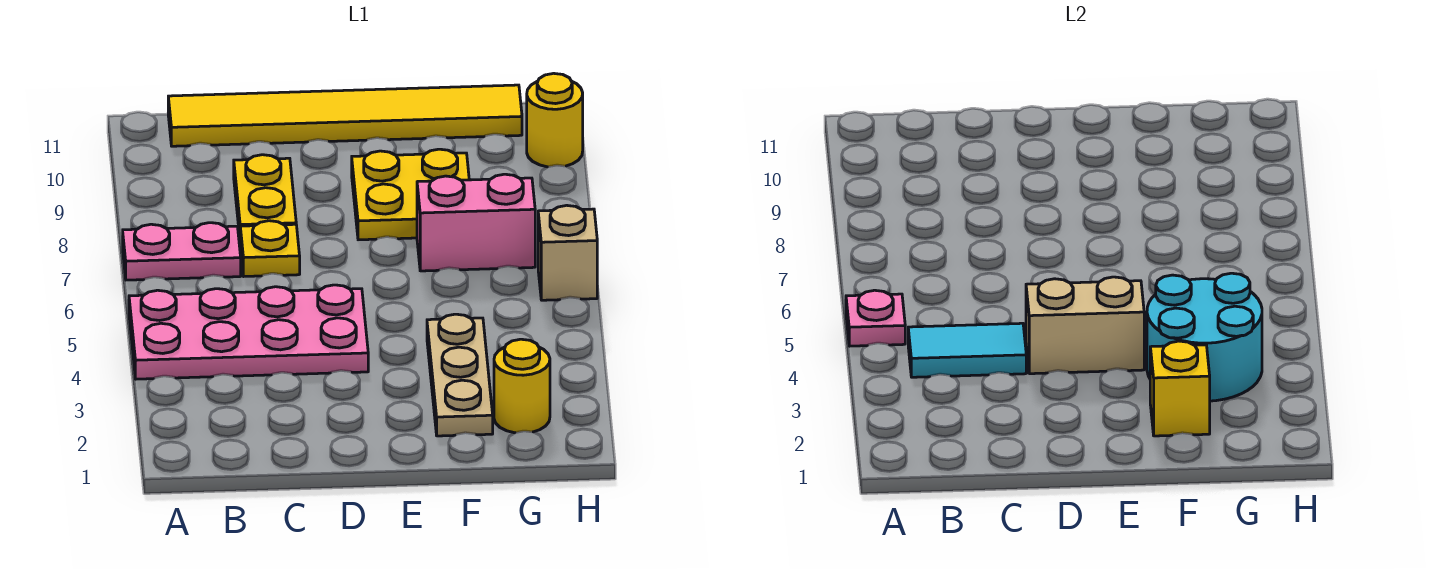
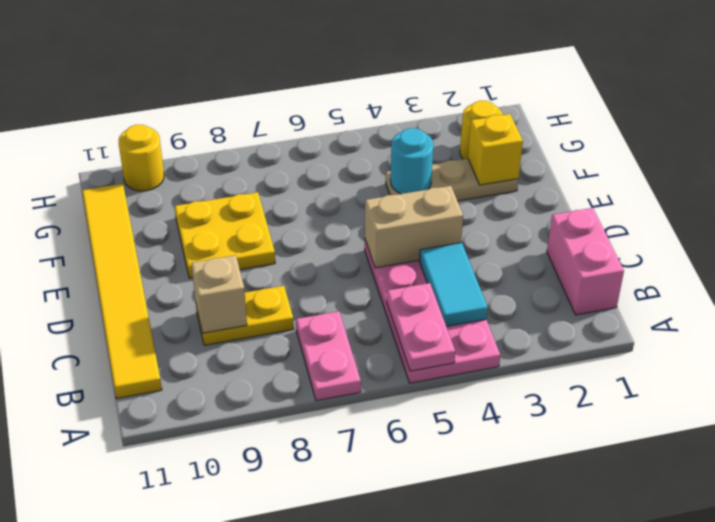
pink plate A5 level 2 -> pink plate A5:B5 level 2
yellow plate C7 level 1 -> none
tan brick D4:E4 level 2 -> tan brick D4:D5 level 2
cyan round brick F3:G4 level 2 -> cyan round brick F4 level 2
pink brick F7:G7 level 1 -> pink brick B1:C1 level 1
tan brick H6 level 1 -> tan brick C9 level 2

